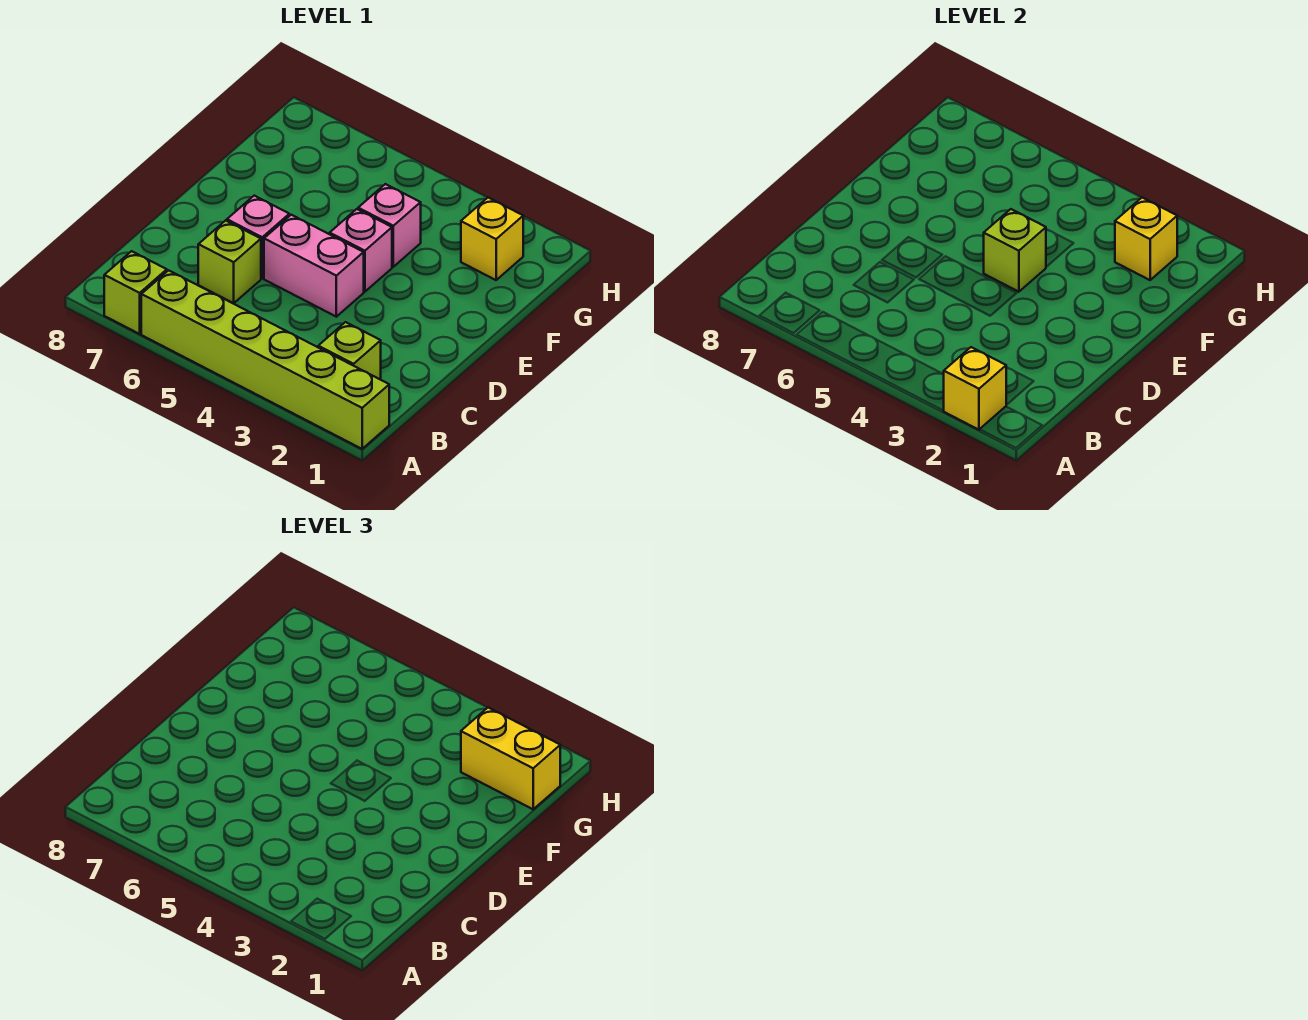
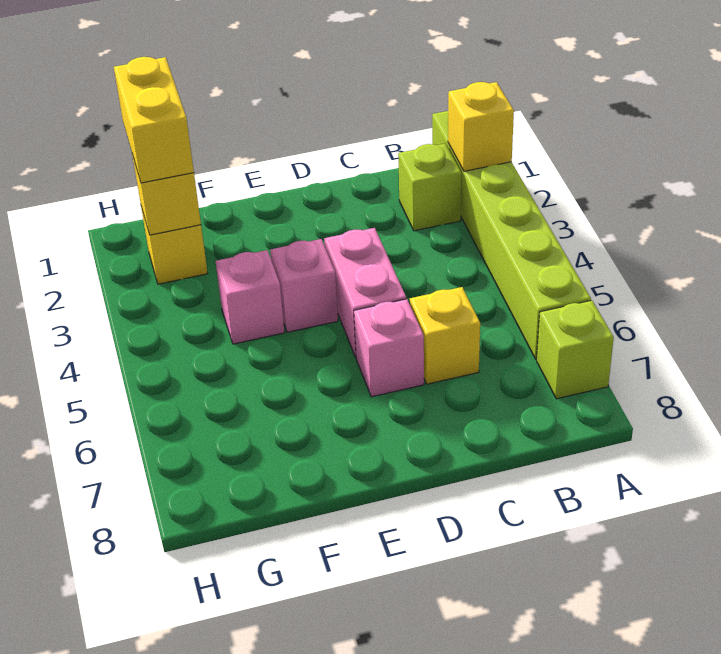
lime brick C6 level 1 -> yellow brick C6 level 1
lime brick E4 level 2 -> none

